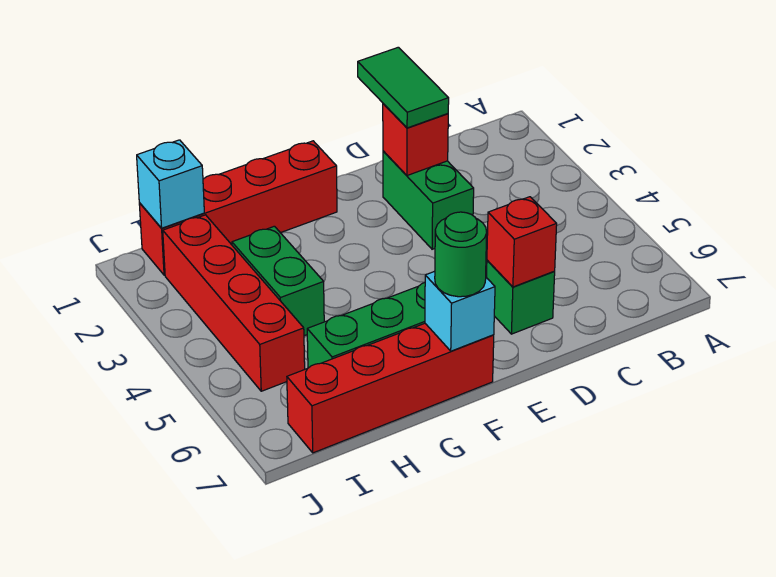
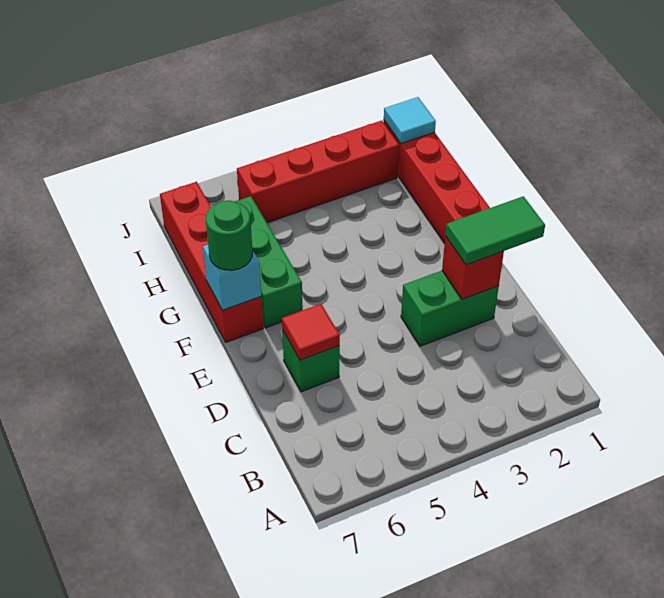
red brick D6 level 2 -> red tile D6 level 2
green brick H3:H4 level 1 -> none
cyan brick I1 level 2 -> cyan tile I1 level 2

